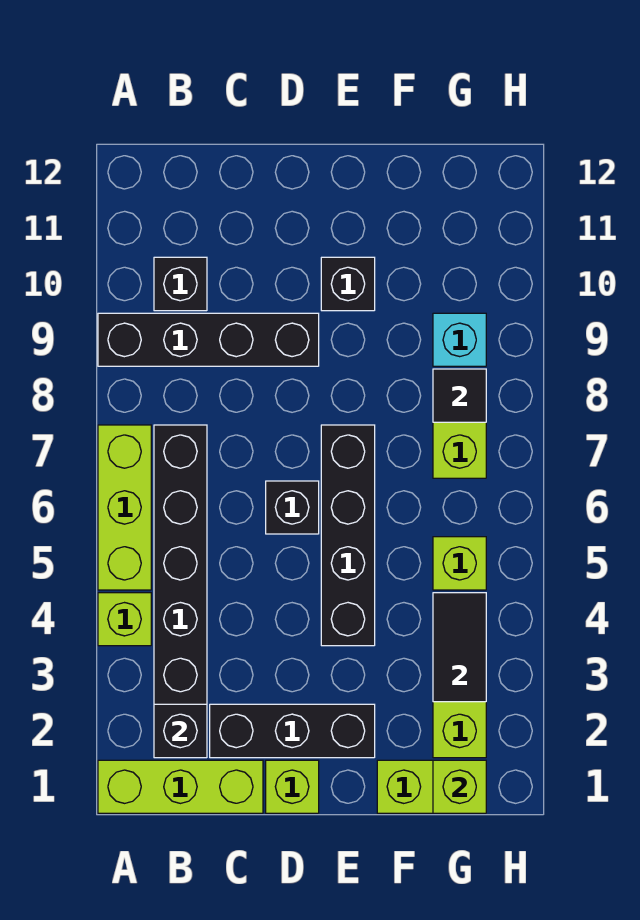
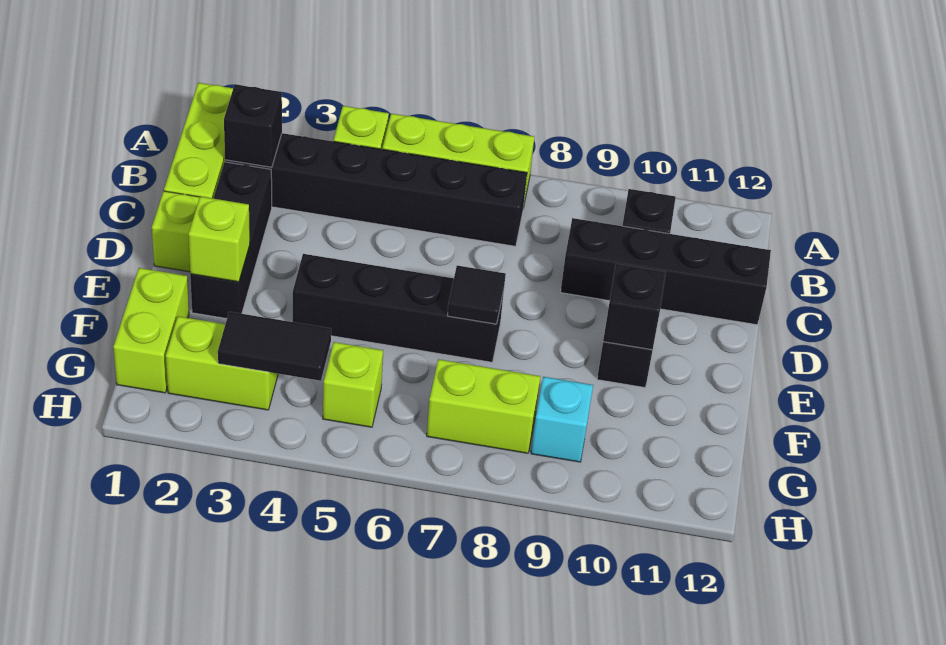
black brick A9:D9 level 1 -> black brick C9:C12 level 1
black brick D6 level 1 -> black brick E10 level 2
lime brick G1 level 2 -> lime brick E2 level 2
black tile G8 level 2 -> black tile E7 level 2

